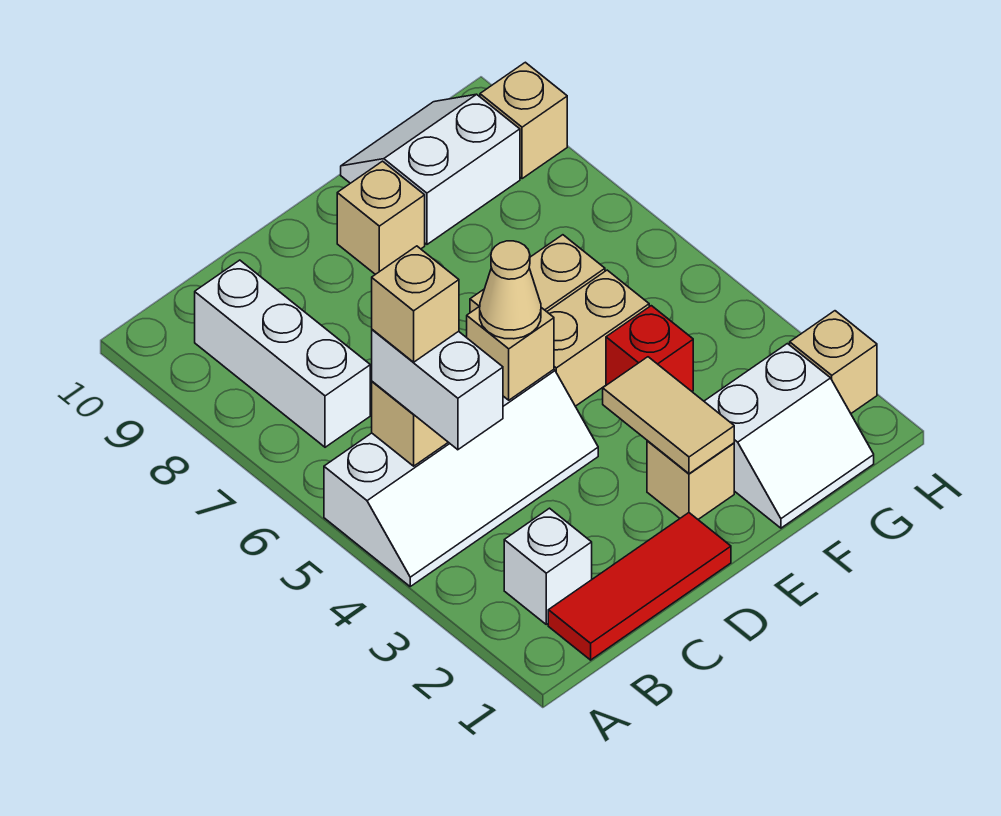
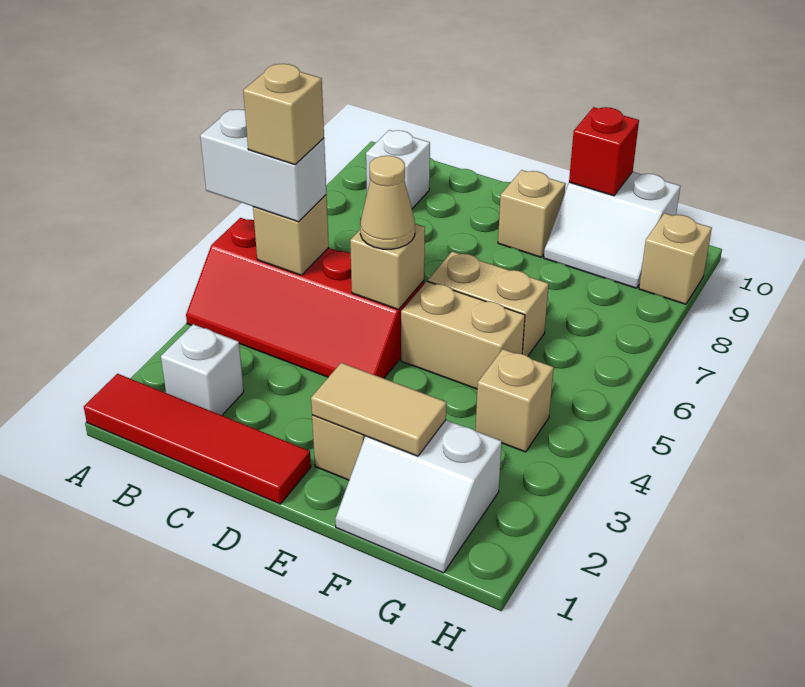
white slope A4:D5 level 1 top 5 -> red slope A4:D5 level 1 top 5
red tile B1:D1 level 1 -> red tile A1:D1 level 1
white brick B4:B5 level 3 -> white brick A5:B5 level 3
white brick B7:B9 level 1 -> white brick B9 level 1
tan tile E2:E3 level 2 -> tan tile E2:F2 level 2
red brick F4 level 1 -> red brick F10 level 2
white slope F9:G10 level 1 top 9 -> white slope F9:G10 level 1 top 10
tan brick H2 level 1 -> tan brick G4 level 1

